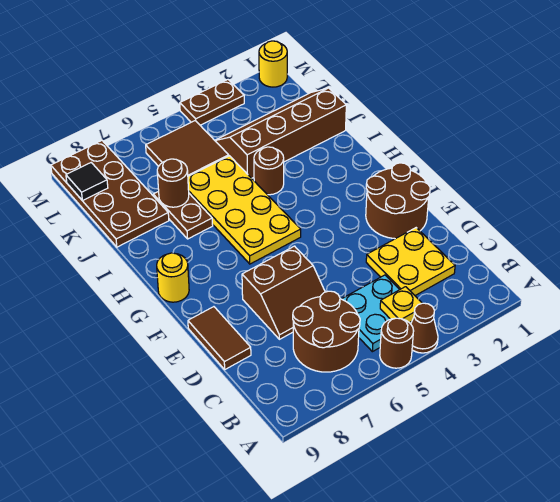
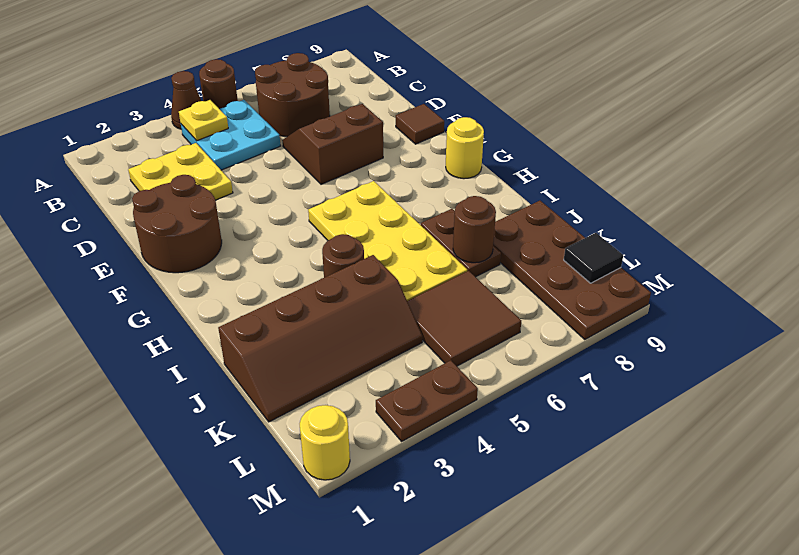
brown tile D9:E9 level 1 -> brown tile E9 level 1

